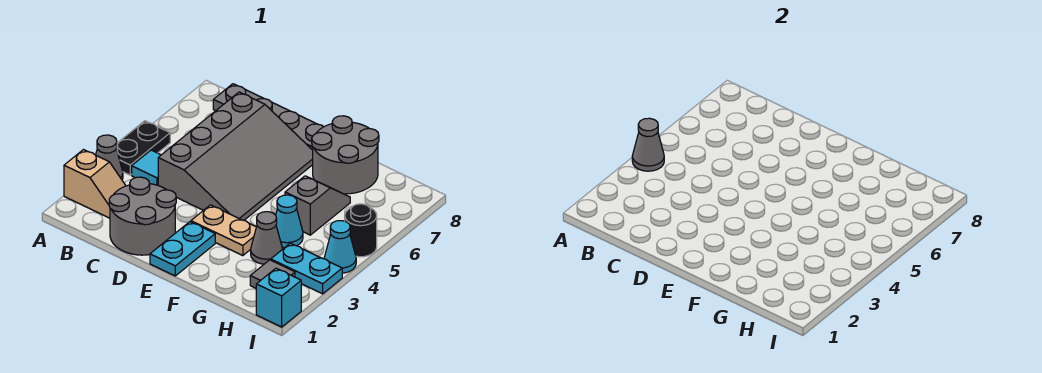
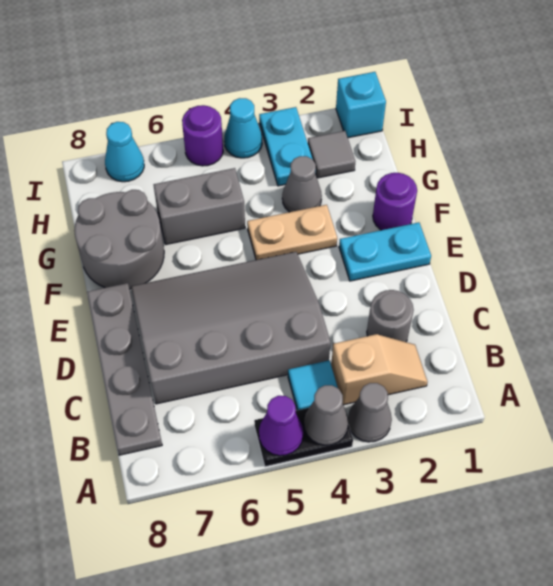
tan slope A2:B2 level 1 top A -> tan slope B2:B3 level 1 top 3
none -> purple cone A5 level 2
grey round brick C1:D2 level 1 -> grey round brick C2 level 1
tan plate E3:F3 level 1 -> tan plate F3:F4 level 1
none -> purple round brick F1 level 1
cyan cone G4 level 1 -> cyan cone I7 level 1
grey slope G5:G6 level 1 top 5 -> grey brick G5:G6 level 1
black round brick I5 level 1 -> purple round brick I5 level 1

